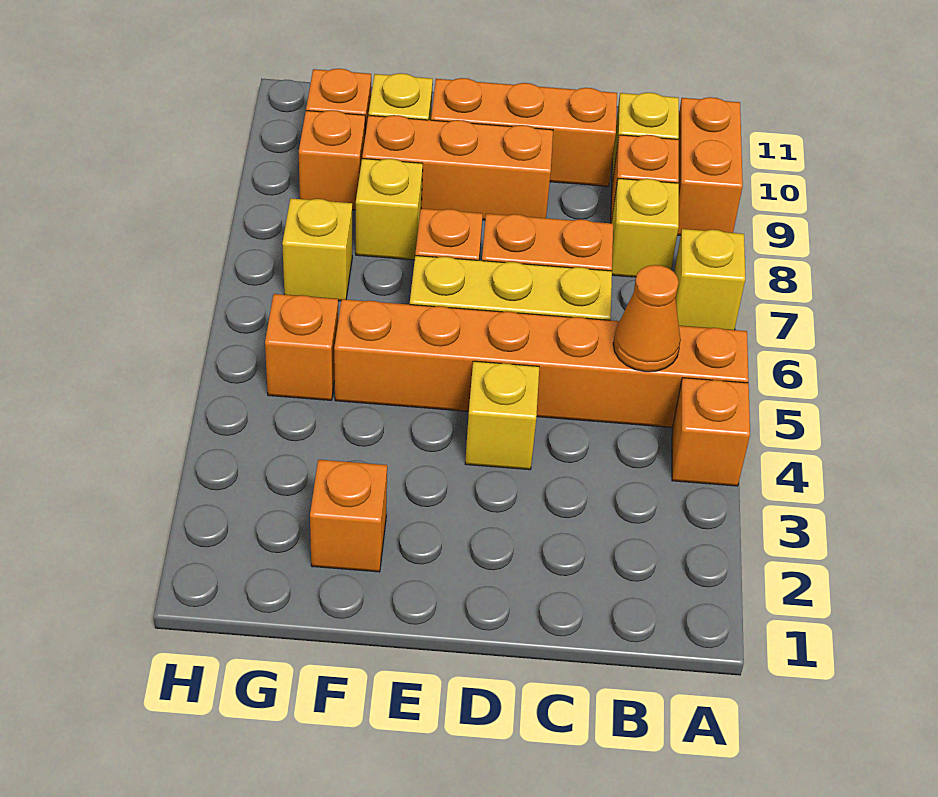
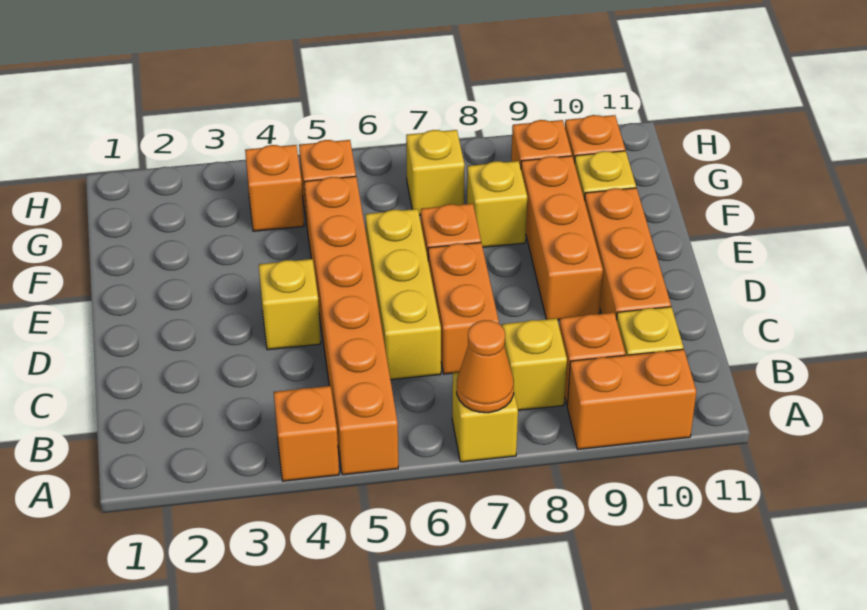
orange cone B5 level 2 -> orange cone A7 level 2
orange brick F2 level 1 -> orange brick G4 level 1

